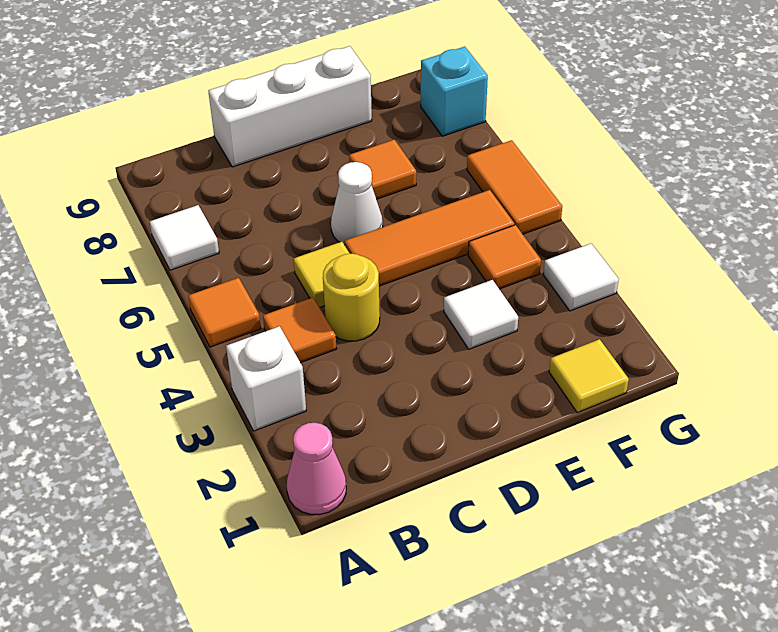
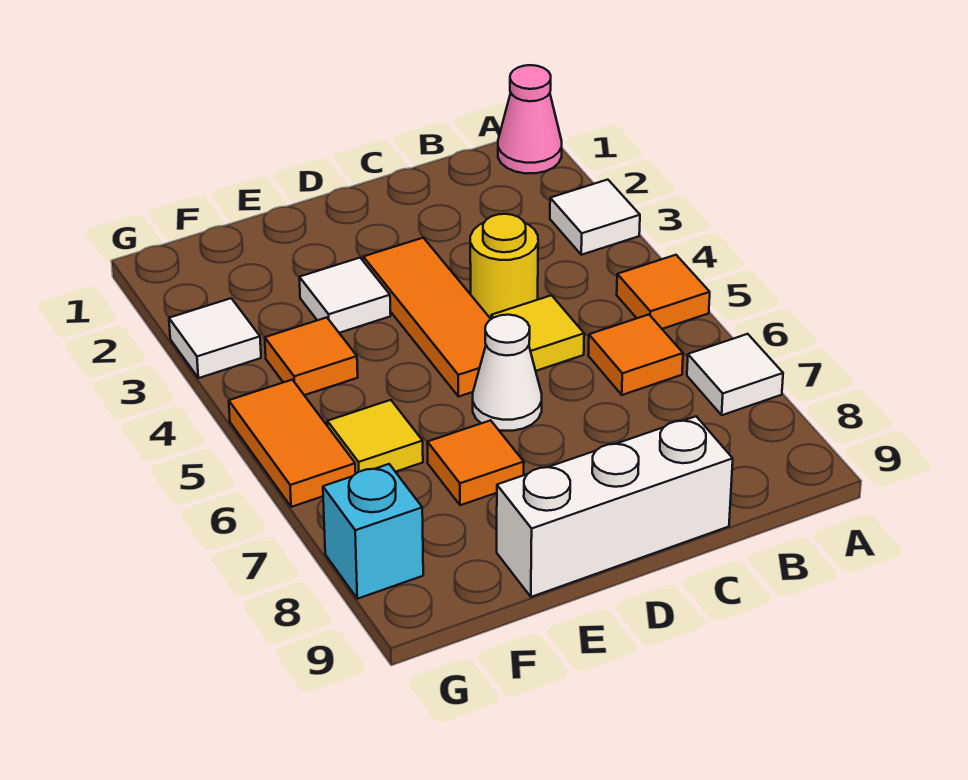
white brick A3 level 1 -> white tile A3 level 1
orange tile B4 level 1 -> orange tile B6 level 1
orange tile D5:F5 level 1 -> orange tile D3:D5 level 1
yellow tile F1 level 1 -> yellow tile F6 level 1

